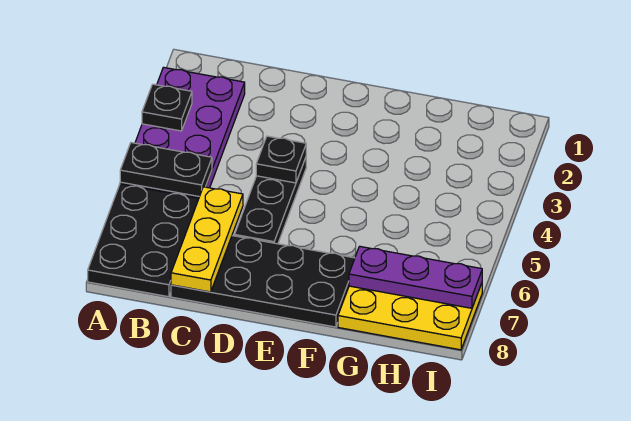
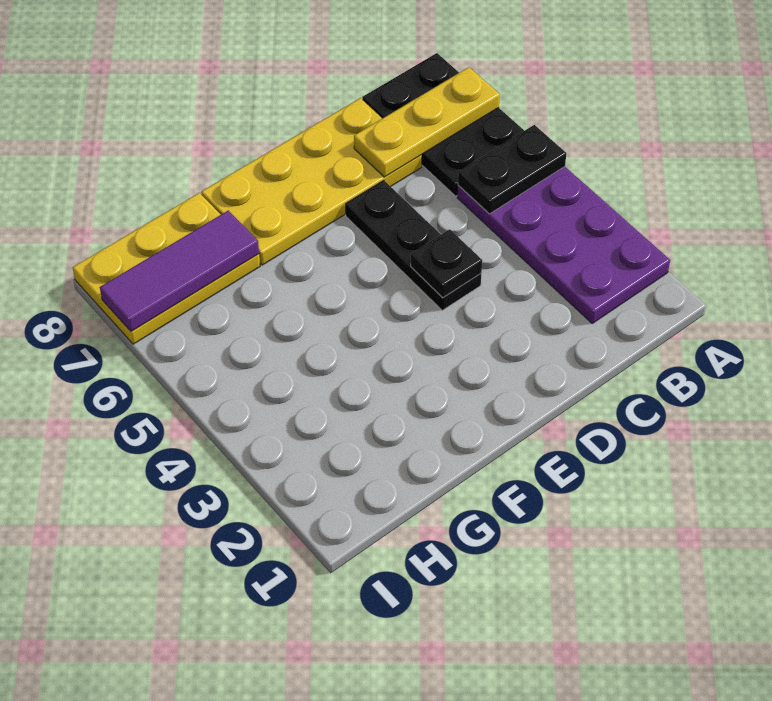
black plate A3 level 2 -> none
yellow plate C6:C8 level 2 -> yellow plate A7:C7 level 2
black plate C7:F8 level 1 -> yellow plate C7:F8 level 1
purple plate G7:I7 level 2 -> purple tile G7:I7 level 2

